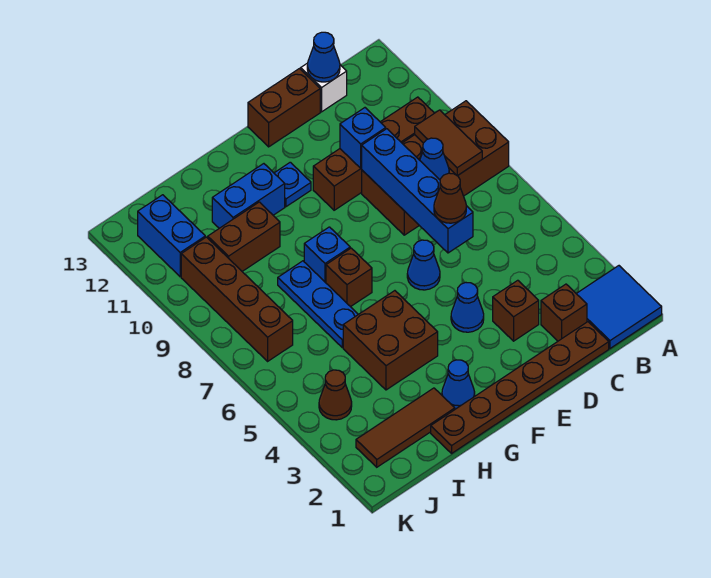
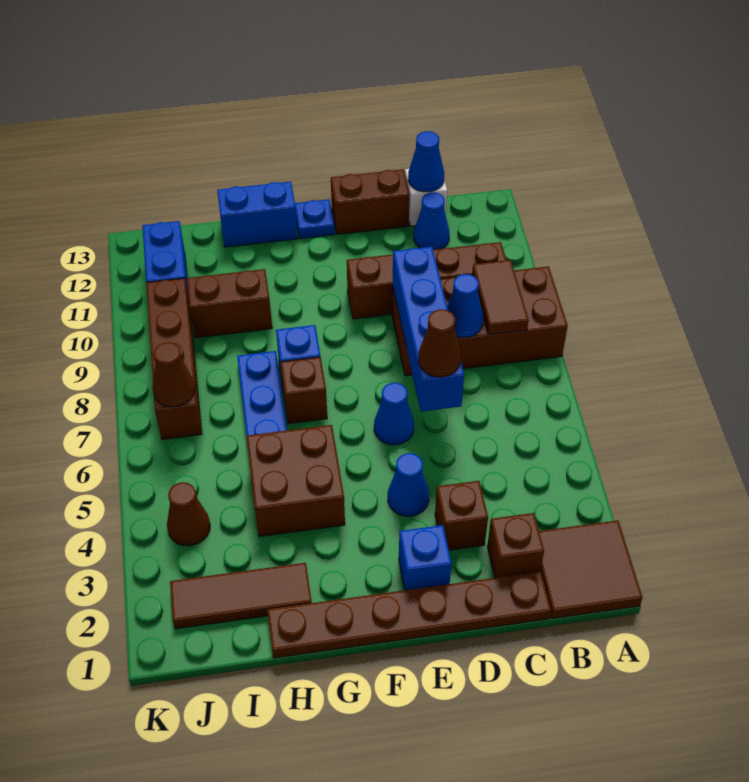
blue tile A1:B2 level 1 -> brown tile A1:B2 level 1
blue brick D10 level 2 -> blue brick E2 level 1
blue plate F11 level 1 -> blue plate F13 level 1
blue cone G2 level 1 -> blue cone C12 level 1
blue brick G11:H11 level 1 -> blue brick G13:H13 level 1
none -> brown cone J7 level 2

